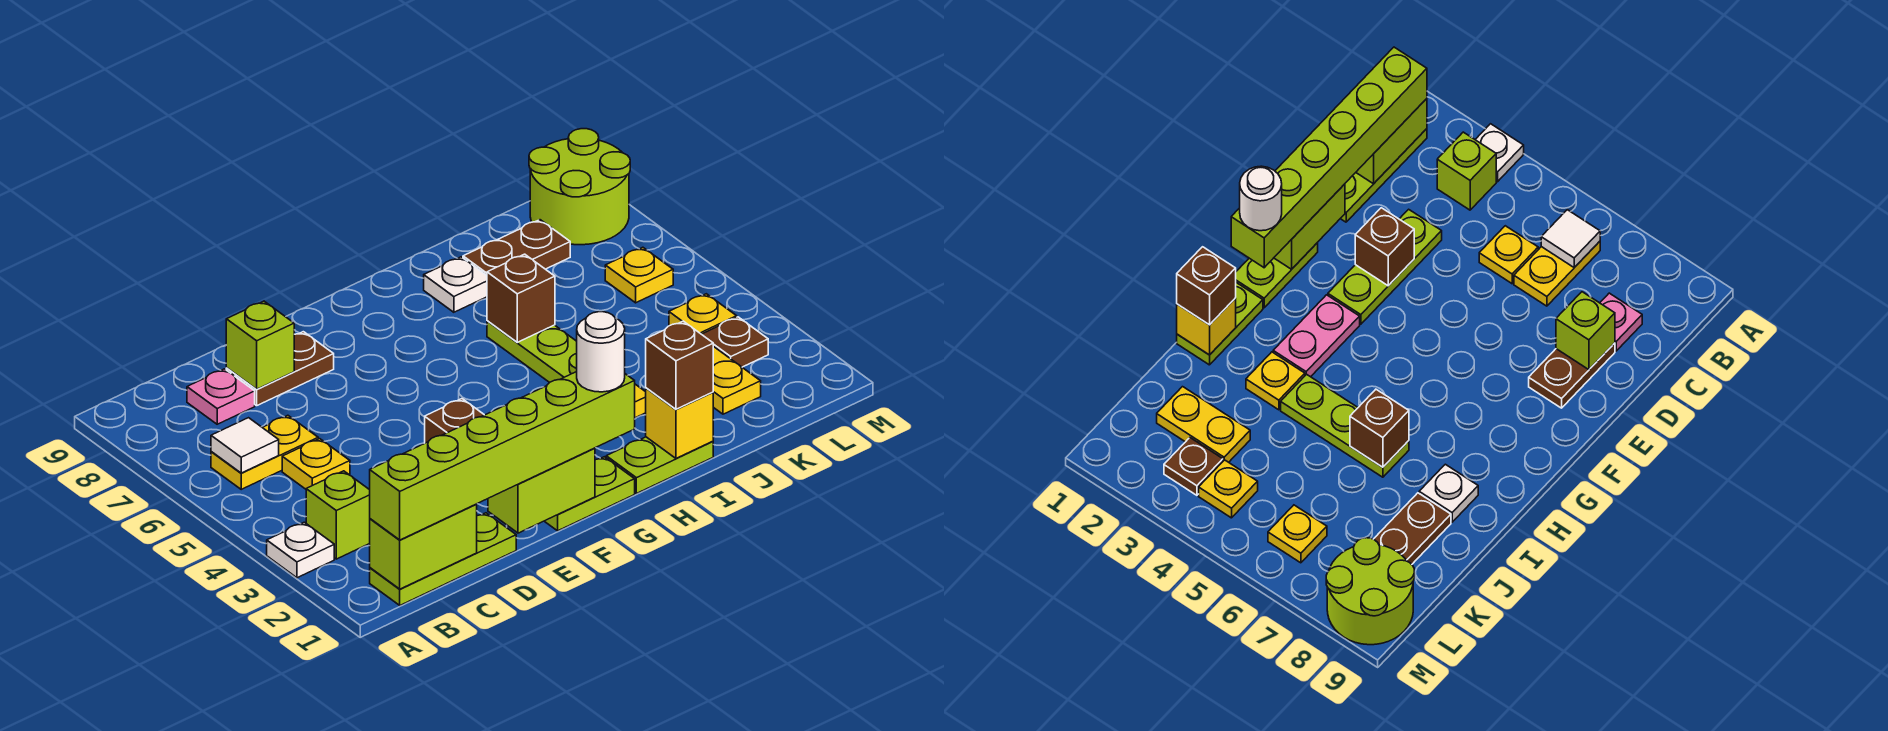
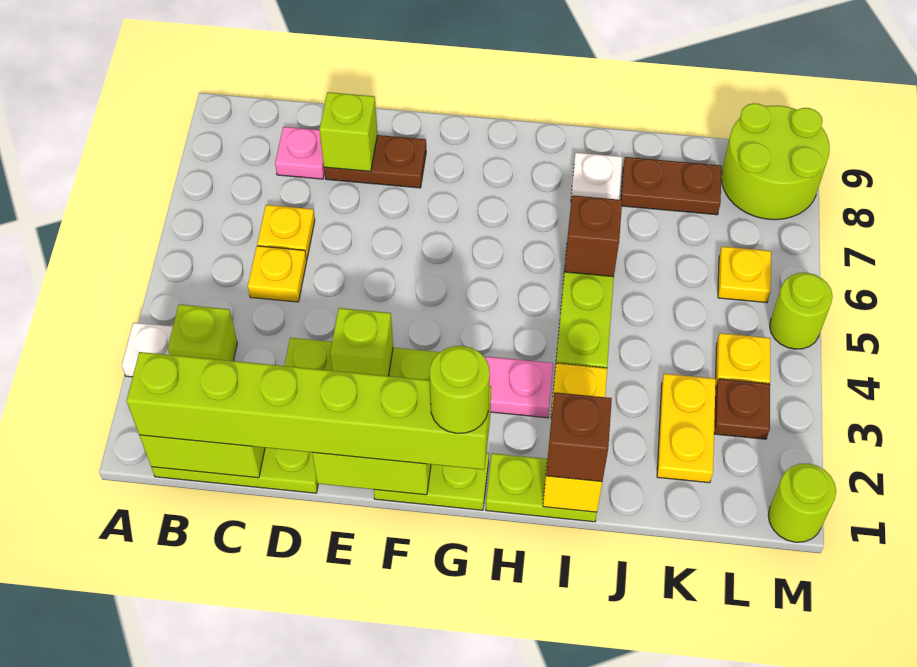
yellow plate B6:C6 level 1 -> yellow plate C6 level 1
white tile B6 level 2 -> none
brown brick E3 level 2 -> lime brick E3 level 2
white round brick G1 level 4 -> lime round brick G1 level 4
none -> lime round brick M1 level 1
none -> lime round brick M5 level 1

